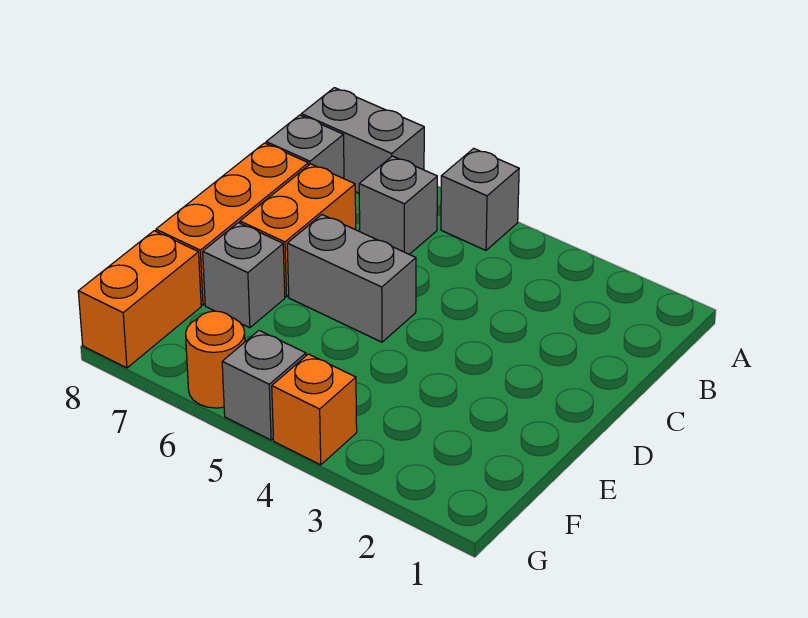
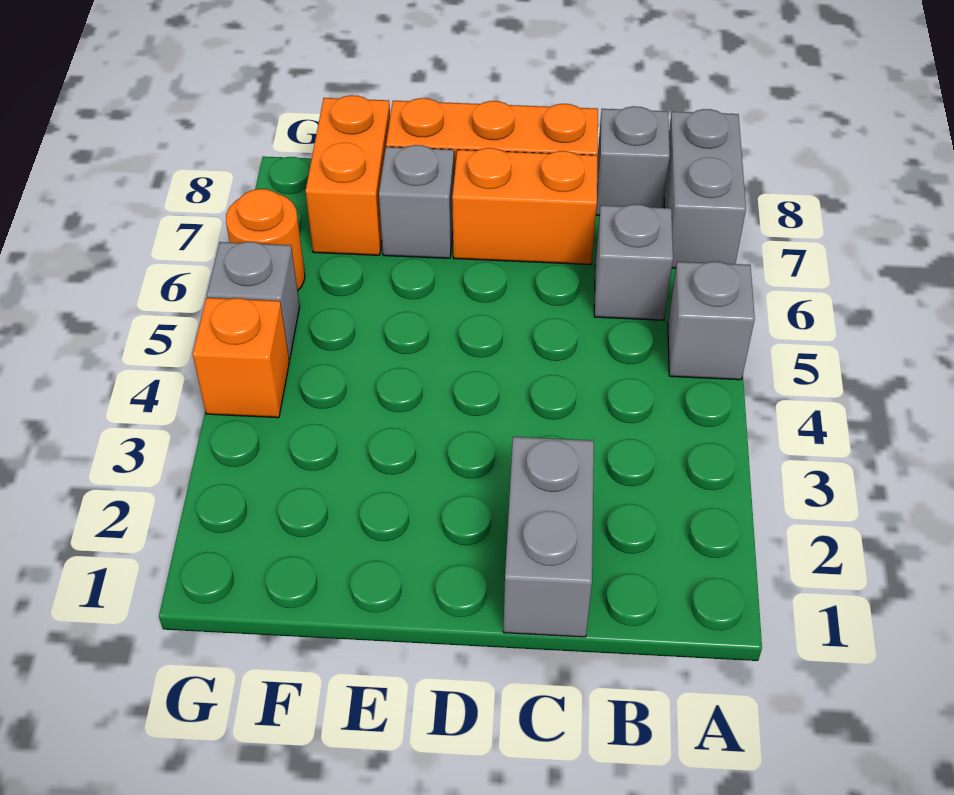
grey brick D5:D6 level 1 -> grey brick C1:C2 level 1
orange brick F8:G8 level 1 -> orange brick F7:F8 level 1

